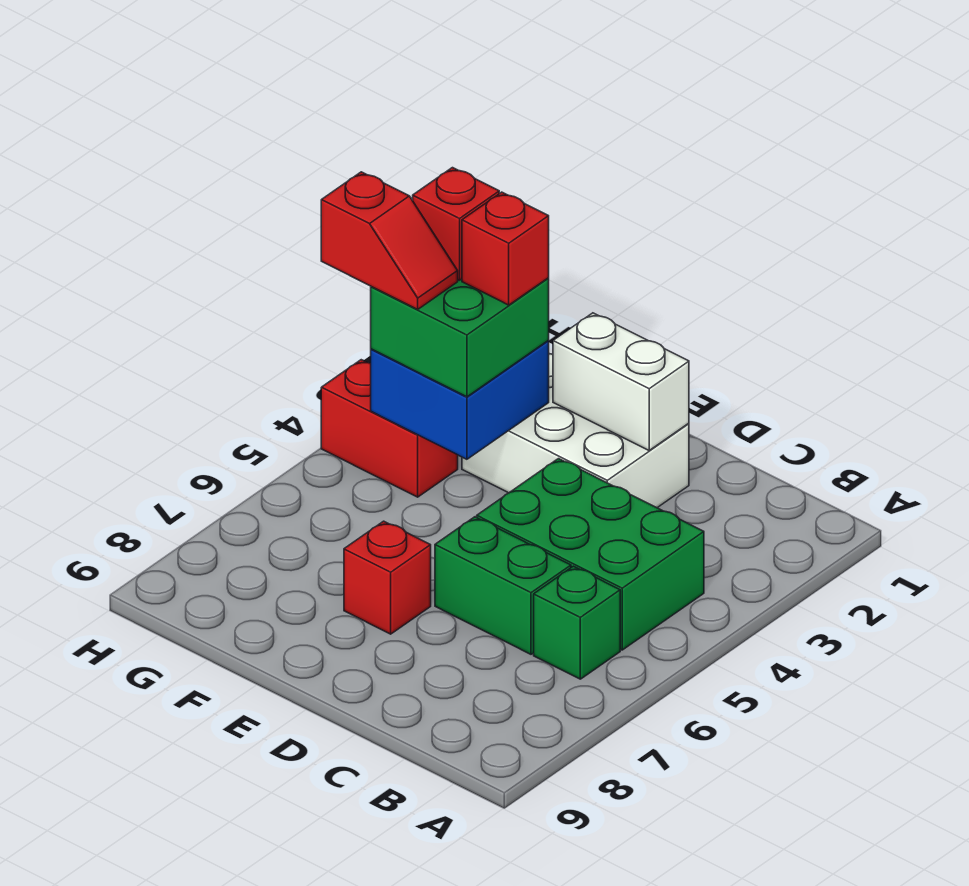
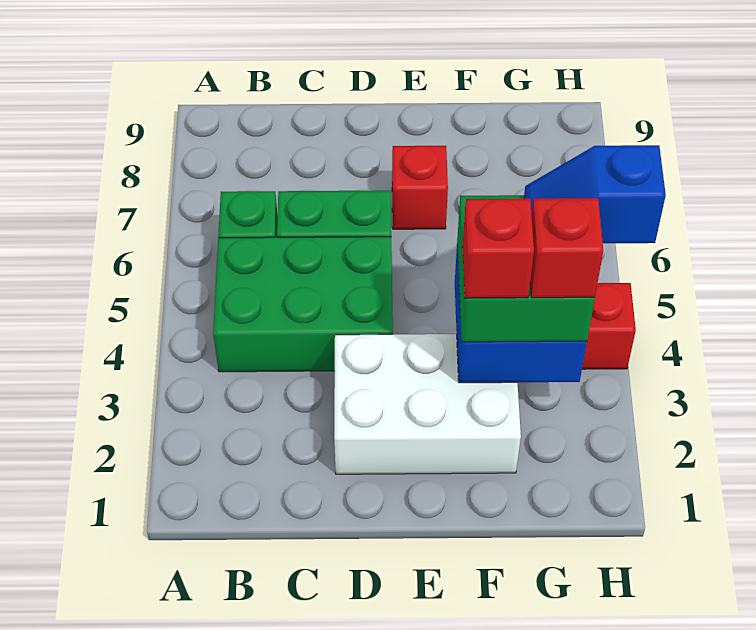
white brick D2:E2 level 2 -> none
red slope G4:H4 level 4 top H -> blue slope G4:H4 level 4 top H

